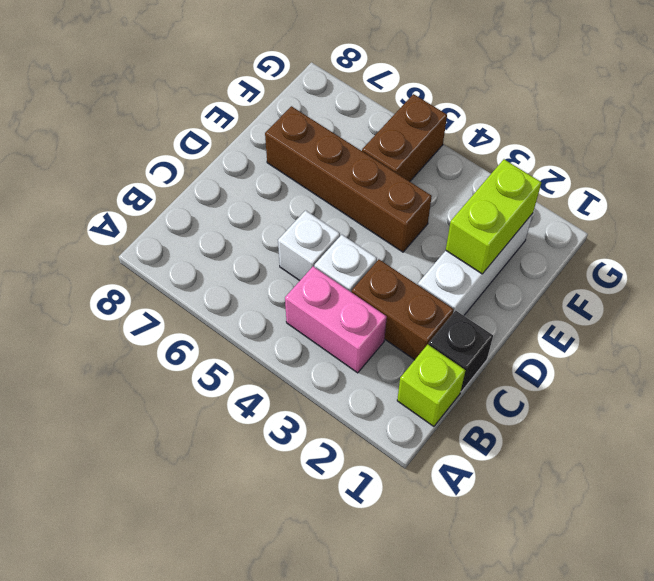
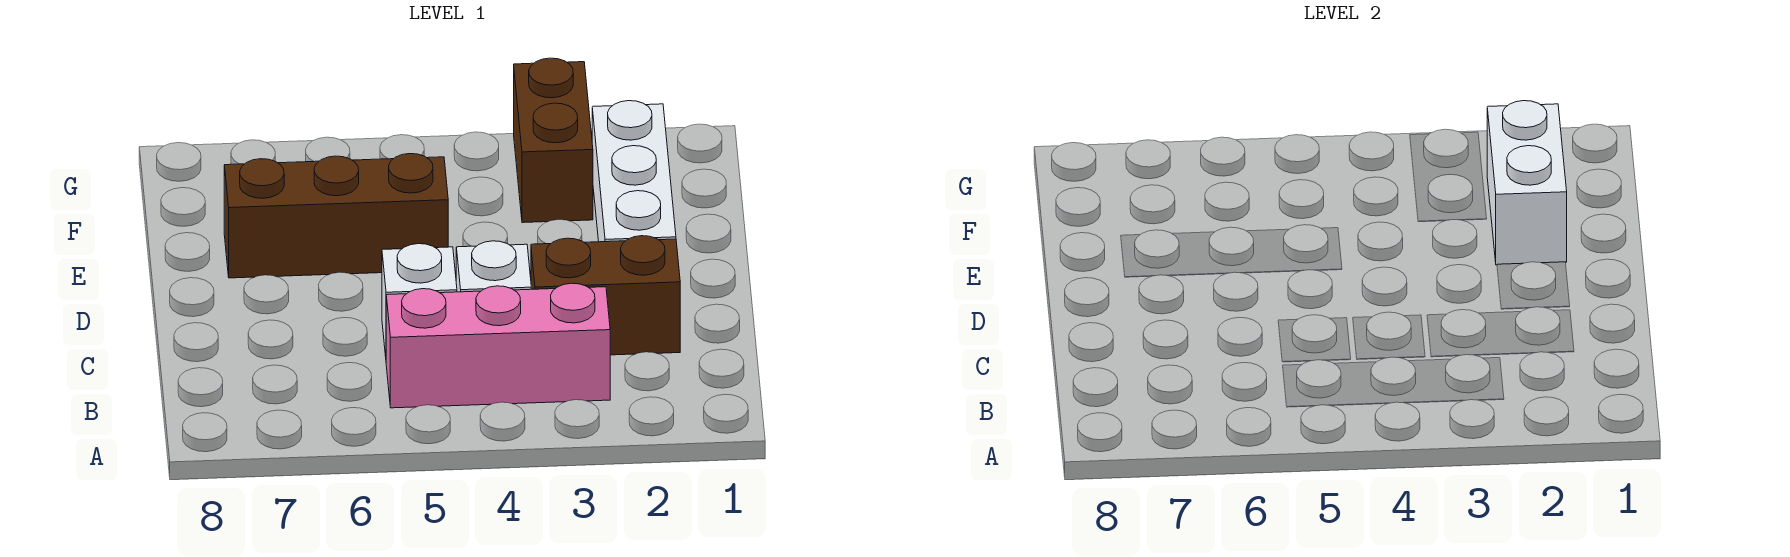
lime brick B1 level 1 -> none
pink brick B3:B4 level 1 -> pink brick B3:B5 level 1
black brick C1 level 1 -> none
lime brick E2:F2 level 2 -> white brick E2:F2 level 2
brown brick E4:E7 level 1 -> brown brick E5:E7 level 1
brown brick F5:G5 level 1 -> brown brick F3:G3 level 1

